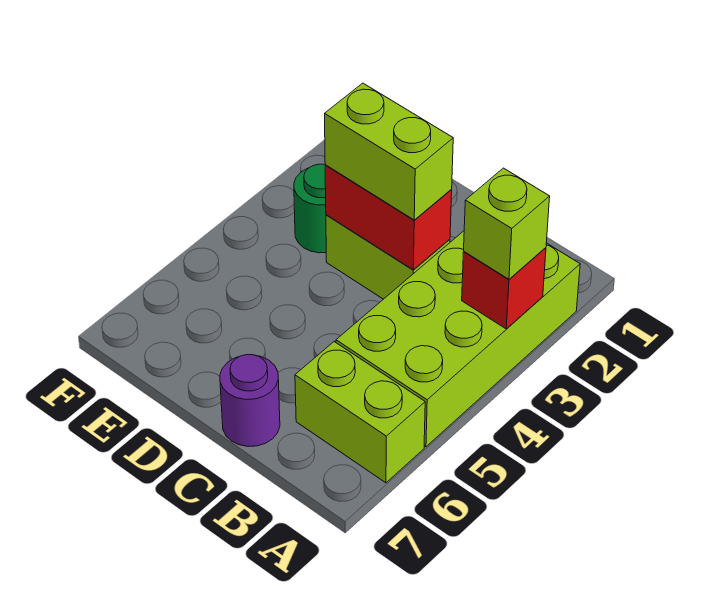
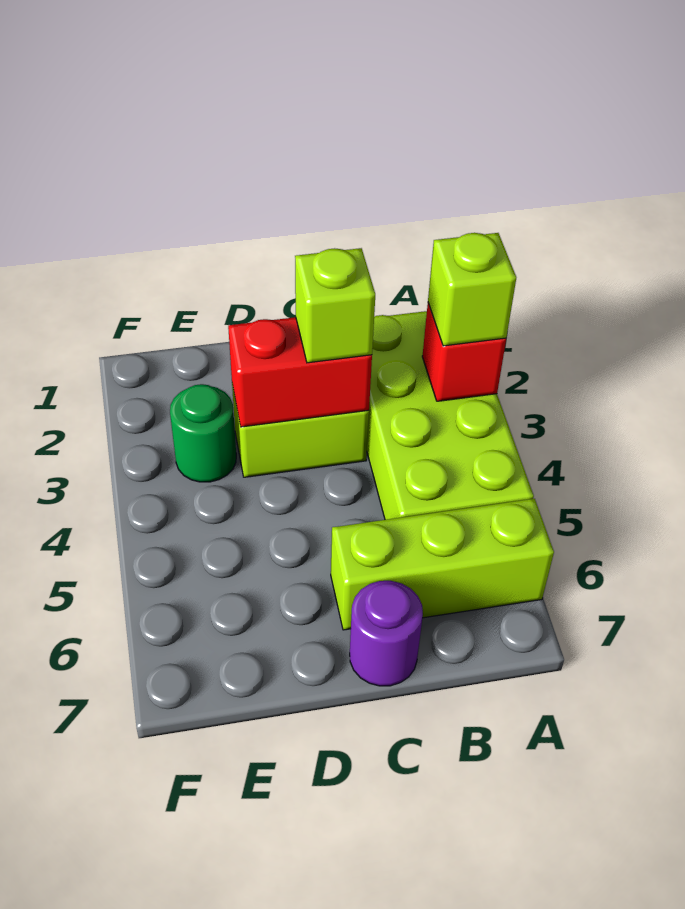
lime brick A6:B6 level 1 -> lime brick A6:C6 level 1
lime brick C3:D3 level 3 -> lime brick C3 level 3

